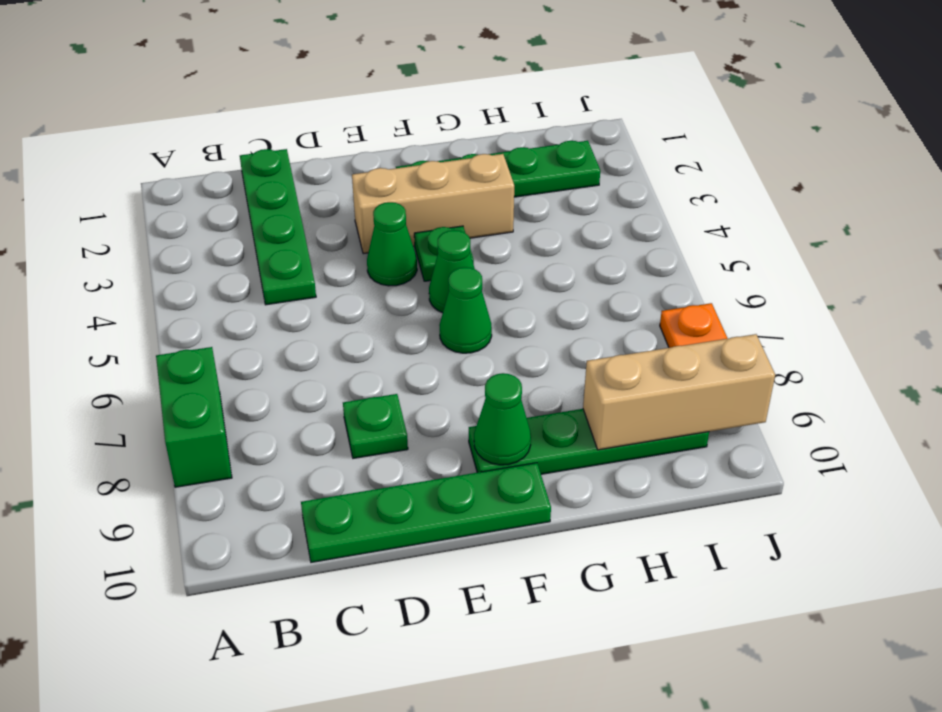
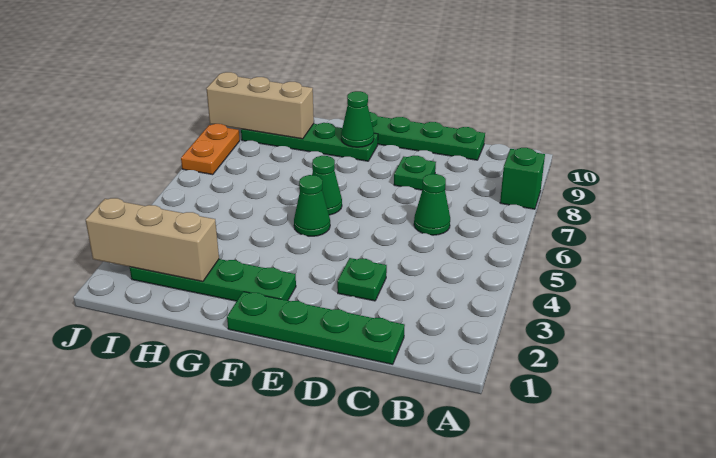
green brick A7:A8 level 1 -> green brick A8 level 1
green plate C1:C4 level 1 -> green plate C1:F1 level 1
tan brick E3:G3 level 1 -> tan brick H2:J2 level 2
green cone E4 level 1 -> green cone C6 level 1
green plate F4 level 1 -> green plate D3 level 1

